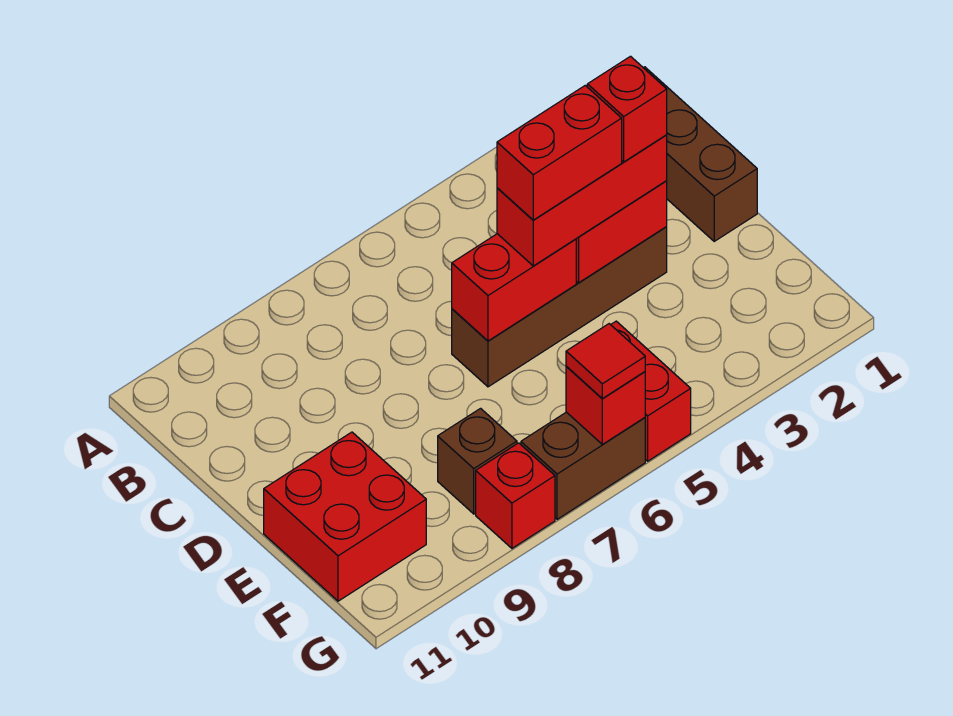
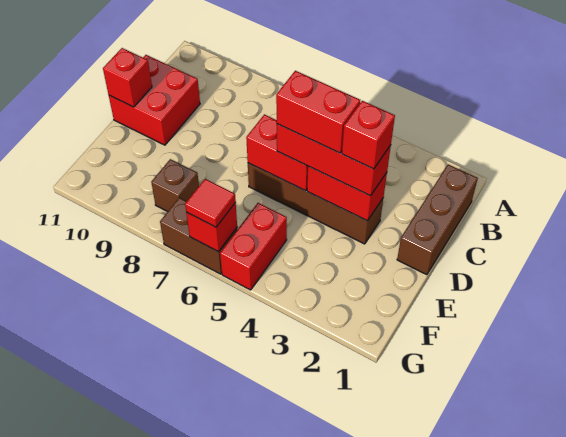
red brick E10:F11 level 1 -> red brick C10:D11 level 1
red brick G8 level 1 -> red brick D11 level 2

